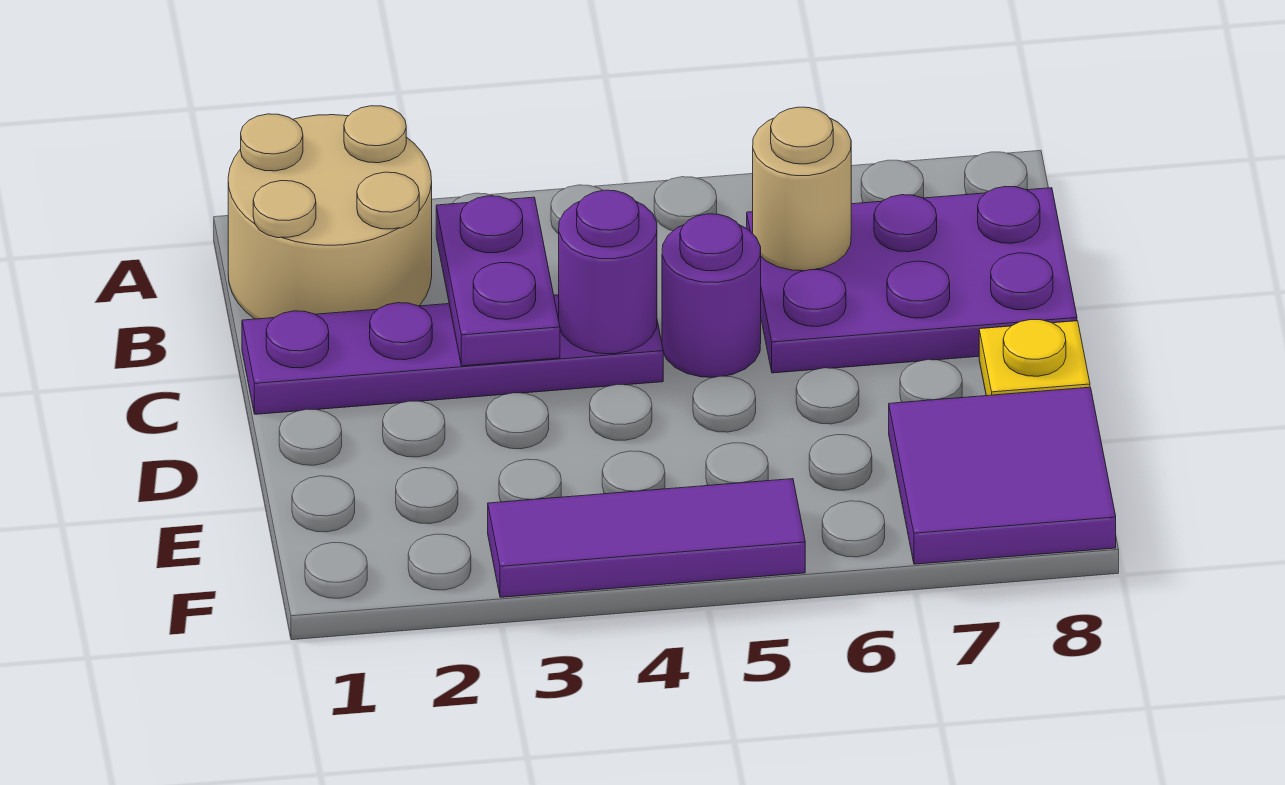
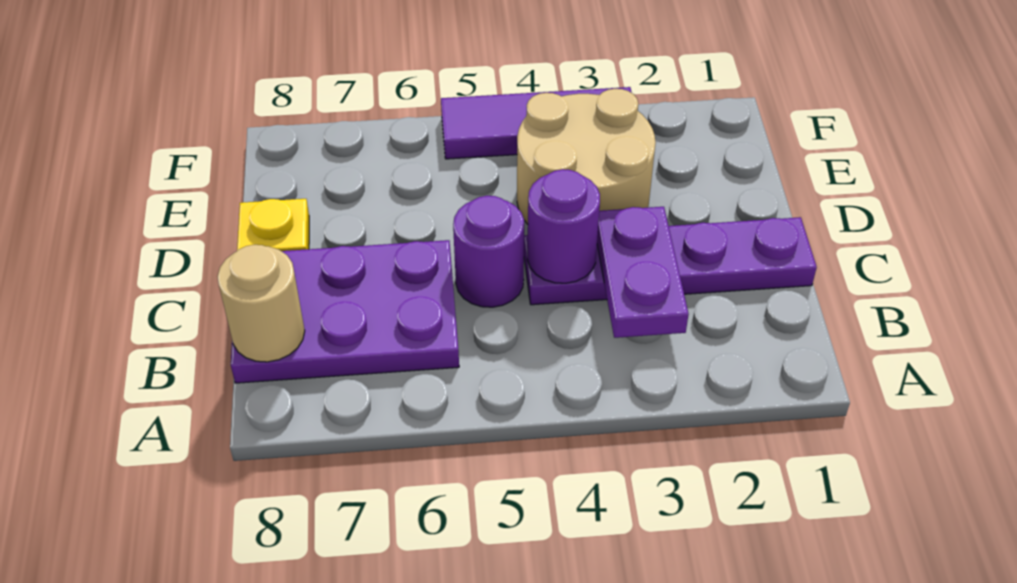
tan round brick A1:B2 level 1 -> tan round brick D3:E4 level 1
tan round brick B6 level 2 -> tan round brick B8 level 2
purple tile E7:F8 level 1 -> none

